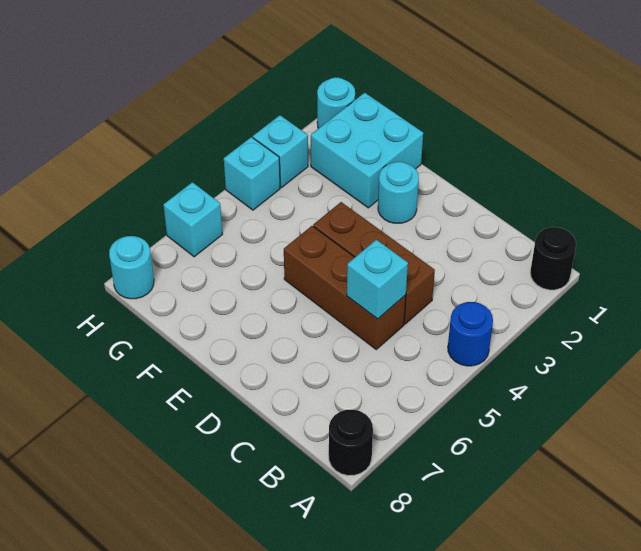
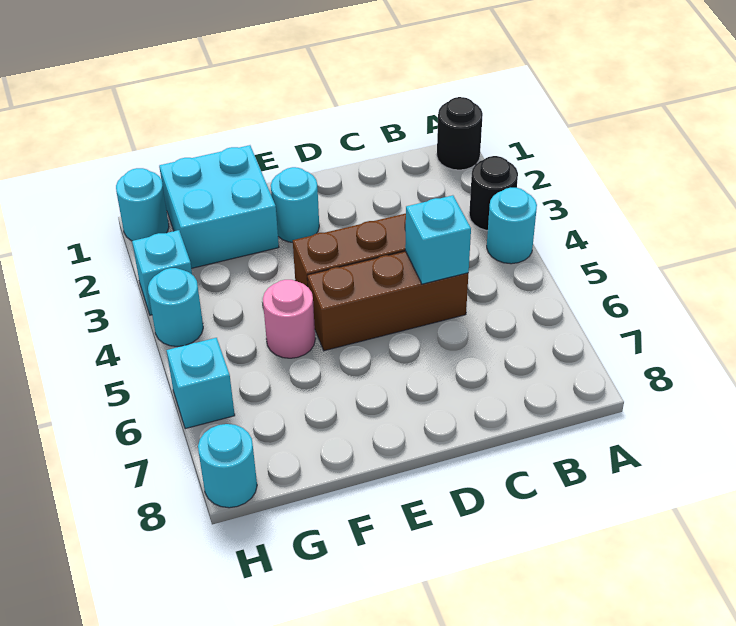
blue round brick A4 level 1 -> cyan round brick A4 level 1
black round brick A8 level 1 -> black round brick A3 level 1
none -> pink round brick F5 level 1
cyan brick H4 level 1 -> cyan round brick H4 level 1

